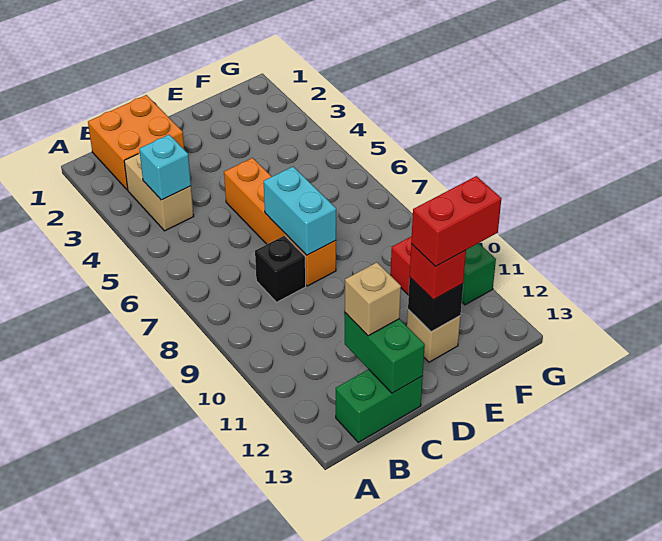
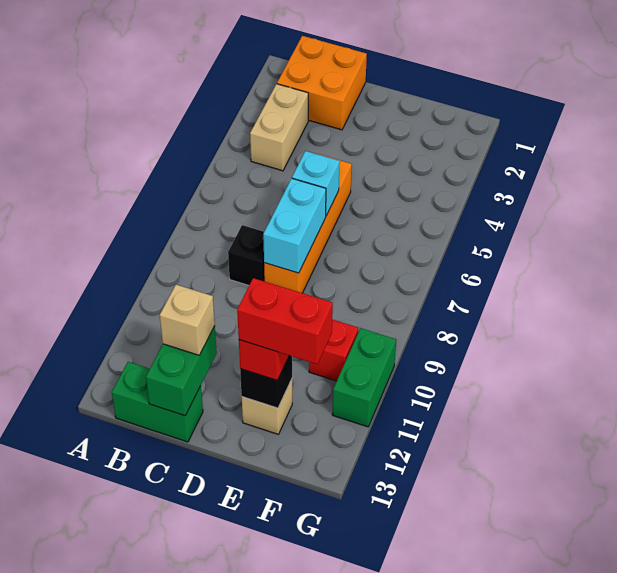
cyan brick B4 level 2 -> cyan brick D6 level 2

